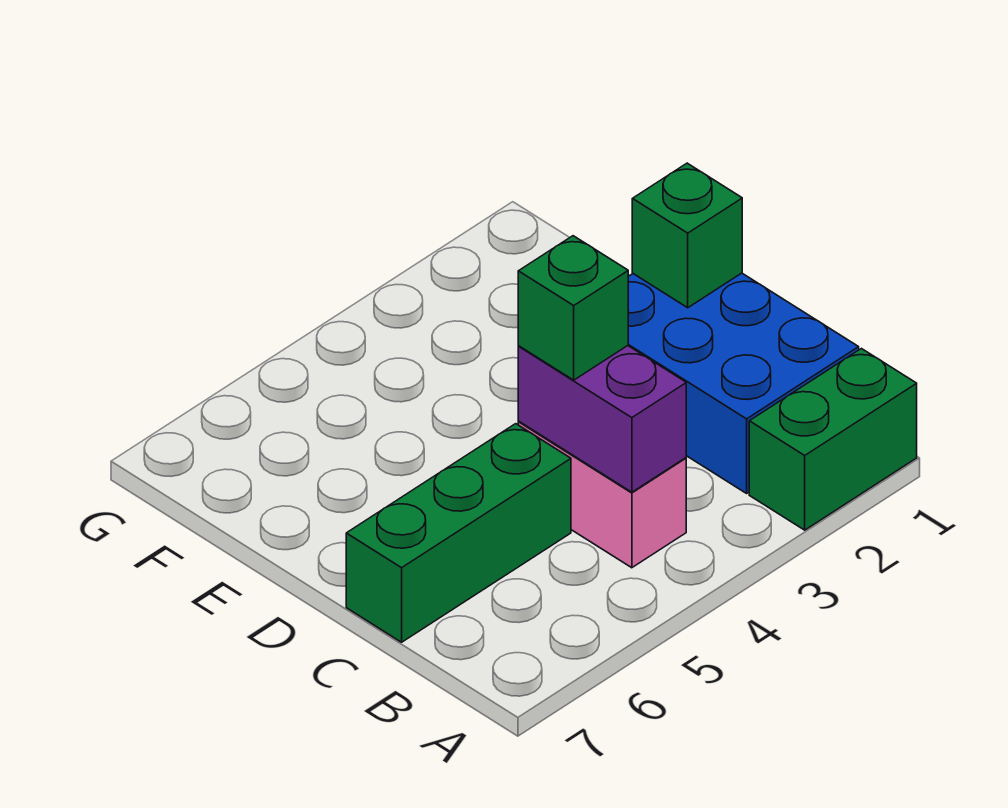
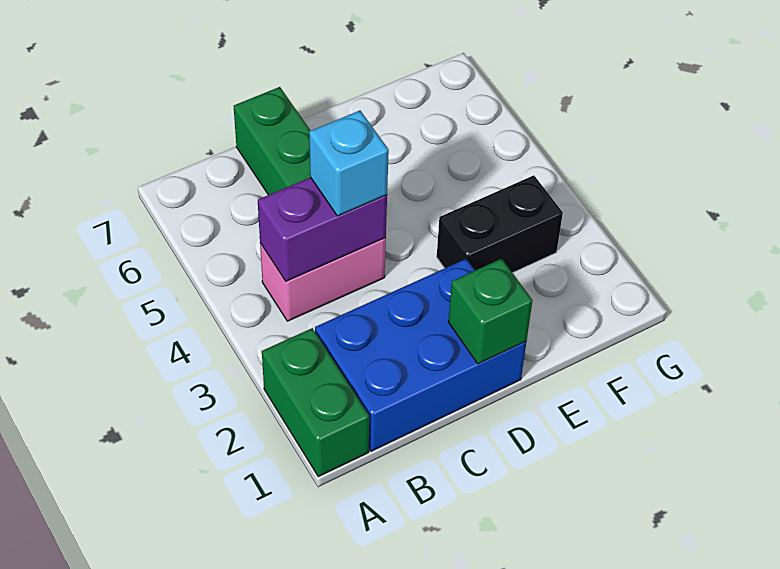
green brick C4 level 3 -> cyan brick C4 level 3
none -> black brick E3:F3 level 1

